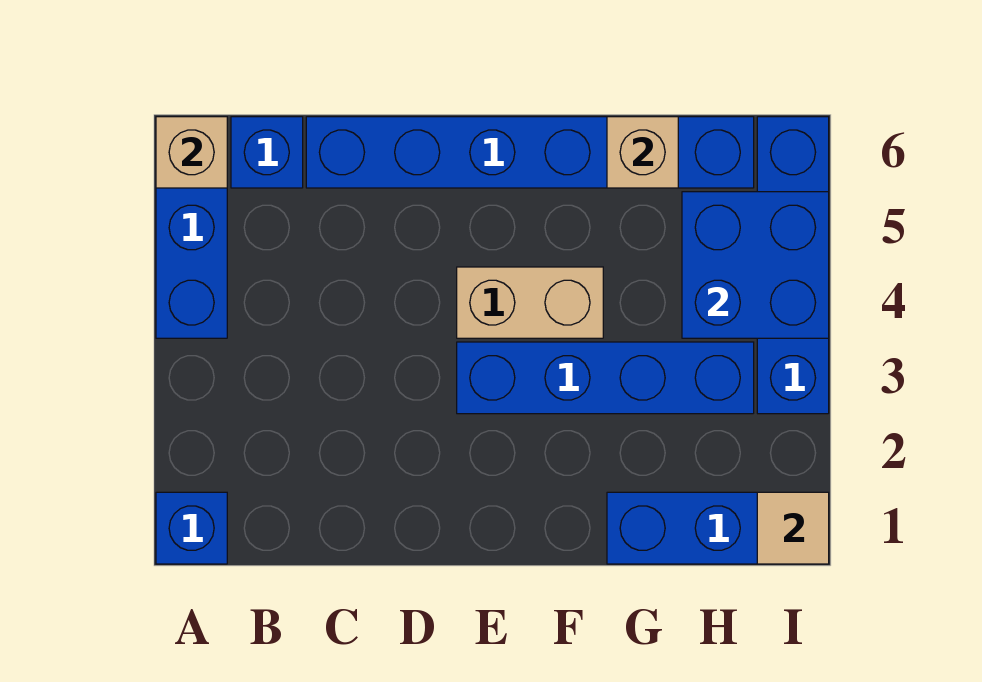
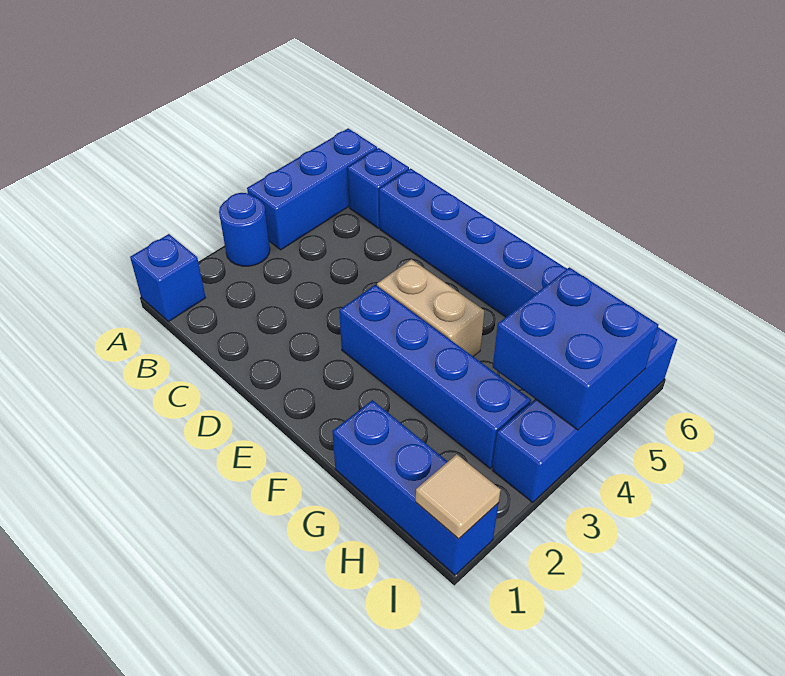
none -> blue round brick A3 level 1
tan brick A6 level 2 -> none
tan brick G6 level 2 -> none

